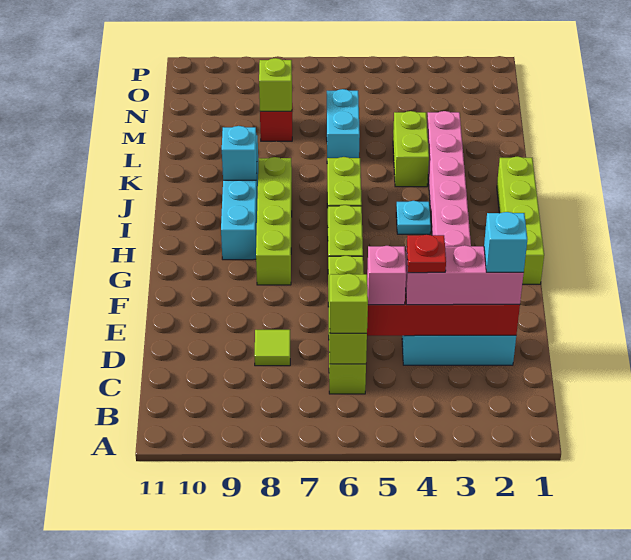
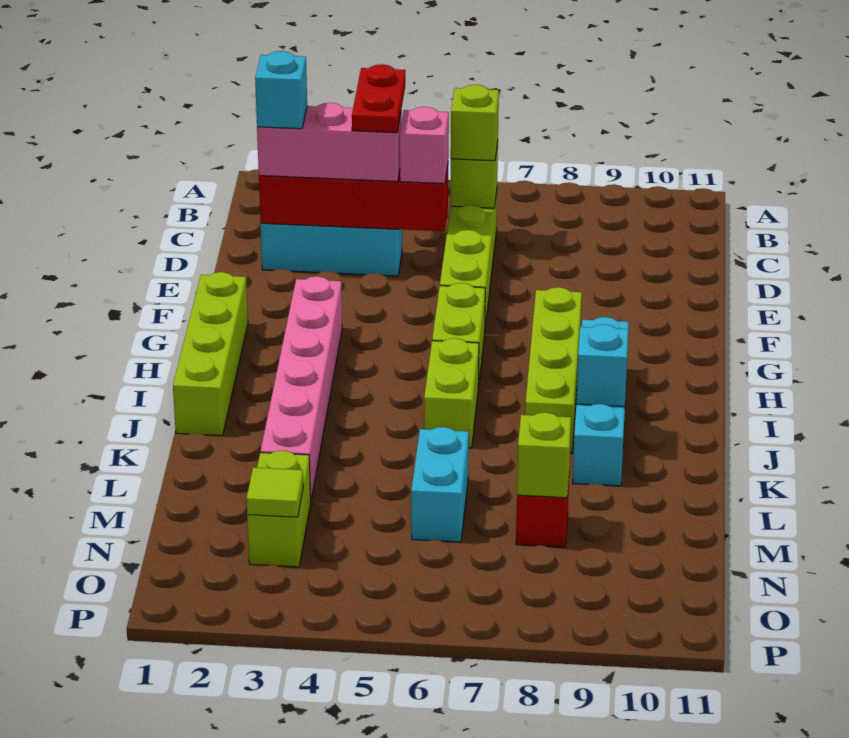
red plate D4 level 4 -> red plate C4:D4 level 4
lime tile D8 level 1 -> lime tile N3 level 2
cyan plate I4 level 1 -> none
lime brick K4:L4 level 1 -> lime brick M3:N3 level 1

